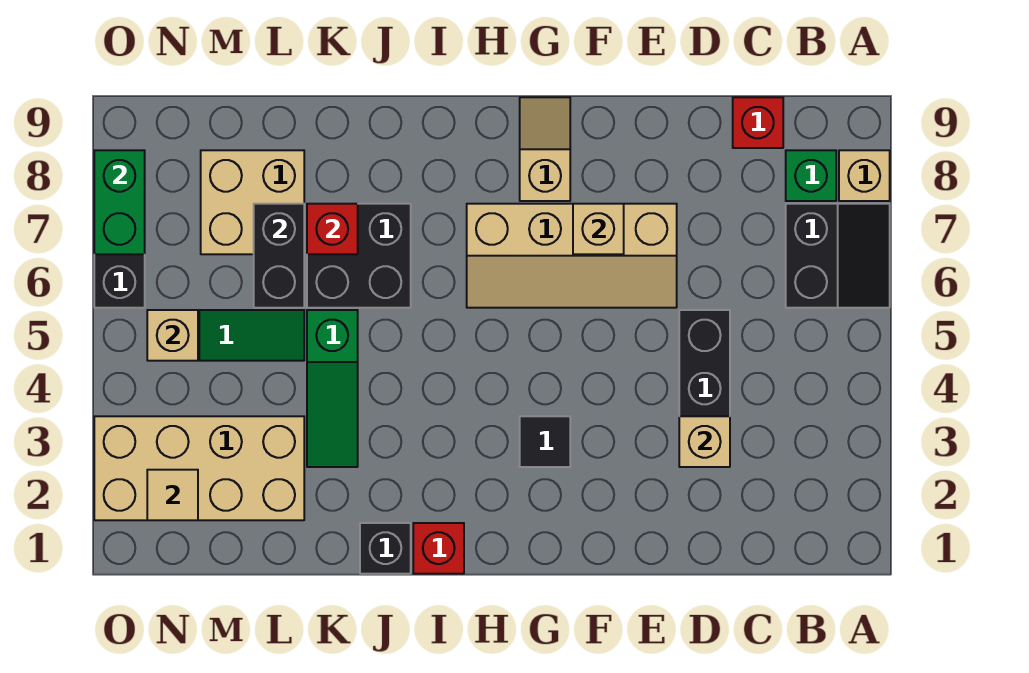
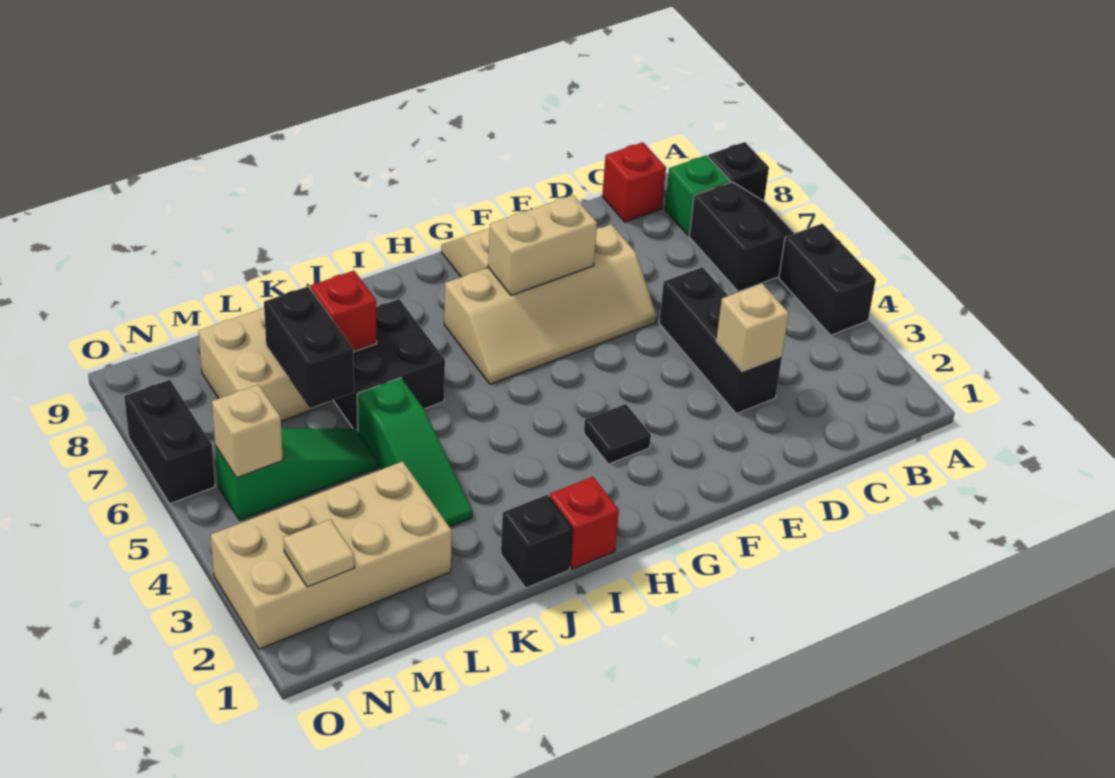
none -> black brick A4:A5 level 1
tan brick A8 level 1 -> black brick A8 level 1
tan brick F7 level 2 -> tan brick F7:G7 level 2
green brick O7:O8 level 2 -> none

